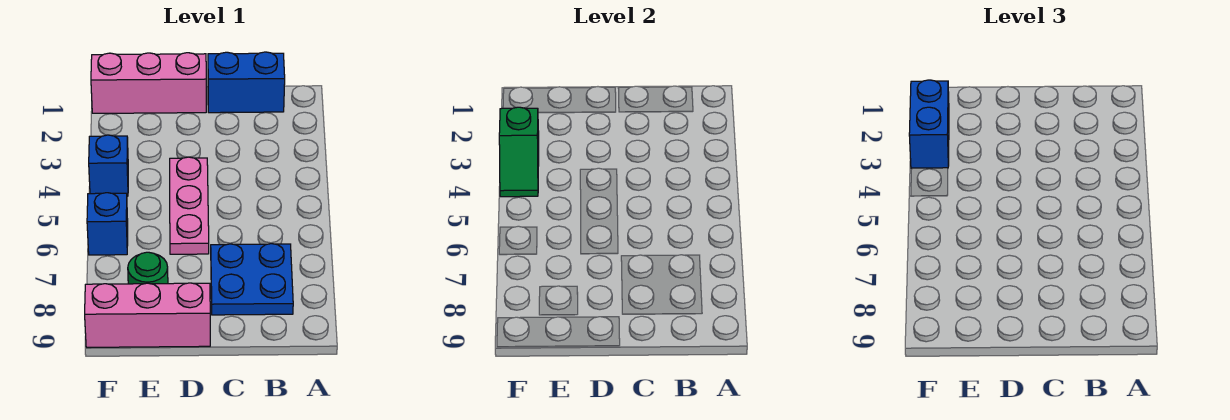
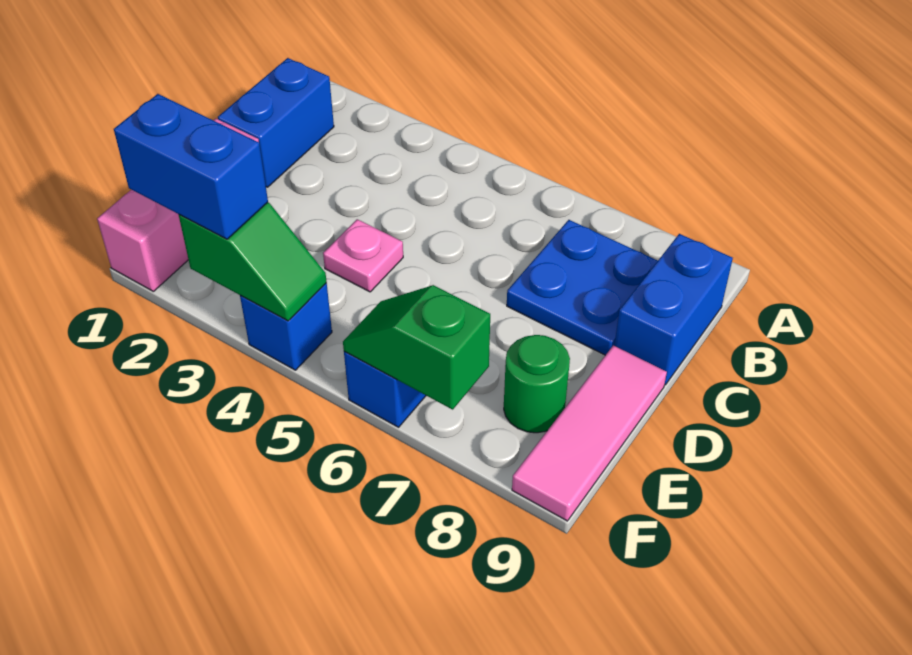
none -> blue brick B9:C9 level 1
pink plate D4:D6 level 1 -> pink plate D4 level 1
pink brick D9:F9 level 1 -> pink tile D9:F9 level 1
none -> green slope F6:F7 level 2 top 7

